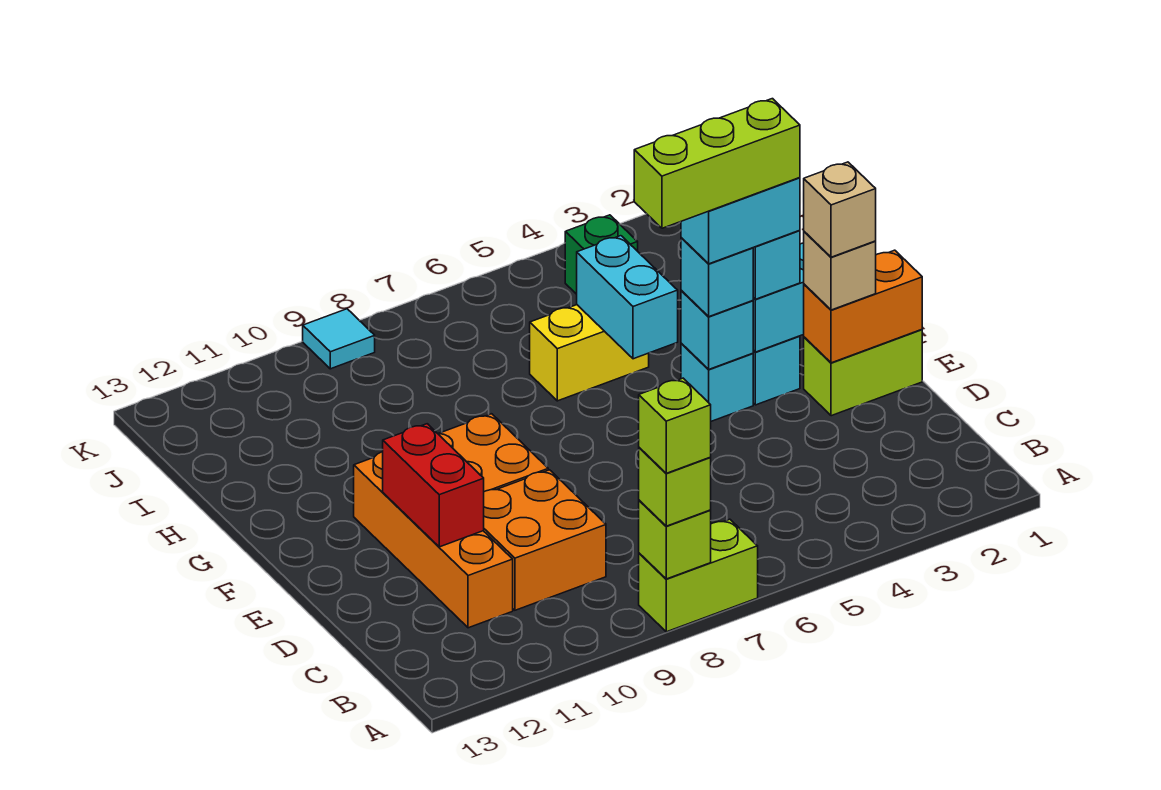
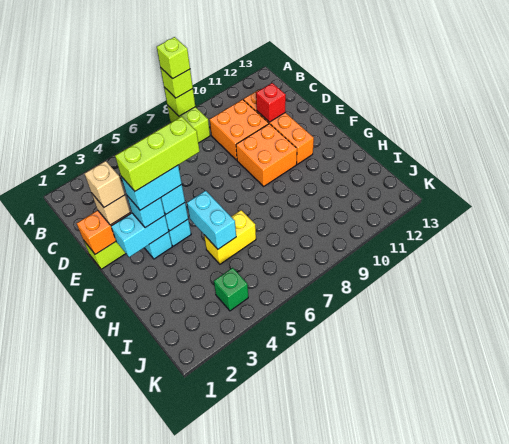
lime brick A7:A8 level 1 -> lime brick A8:B8 level 1
red brick D11:E11 level 2 -> red brick D11 level 2
cyan tile K9 level 1 -> none

